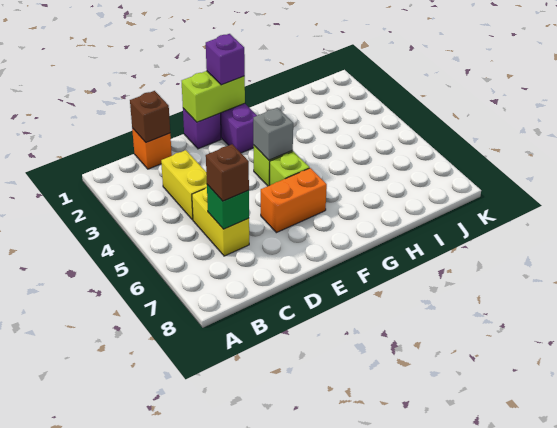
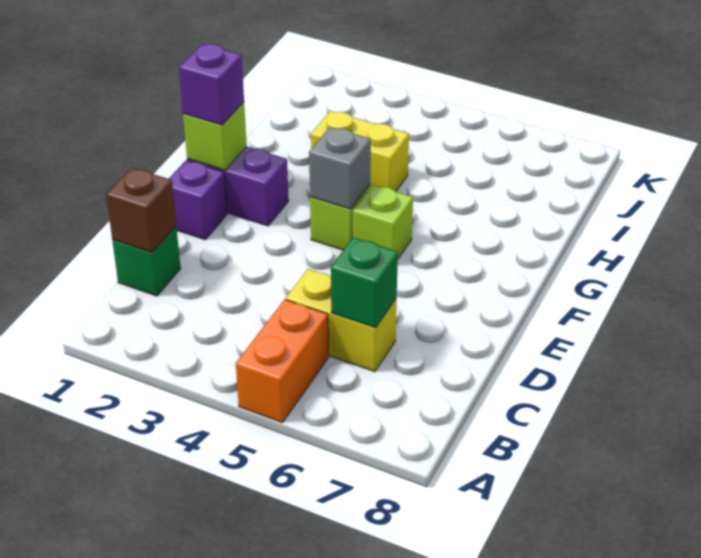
orange brick C1 level 1 -> green brick C1 level 1
yellow brick C3:C4 level 1 -> yellow brick H3:H4 level 1
brown brick C6 level 3 -> none
lime brick E1:F1 level 2 -> lime brick F1 level 2
orange brick E6:F6 level 1 -> orange brick A5:B5 level 1

